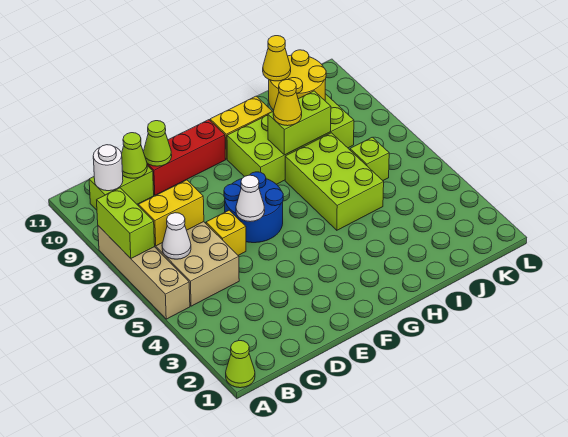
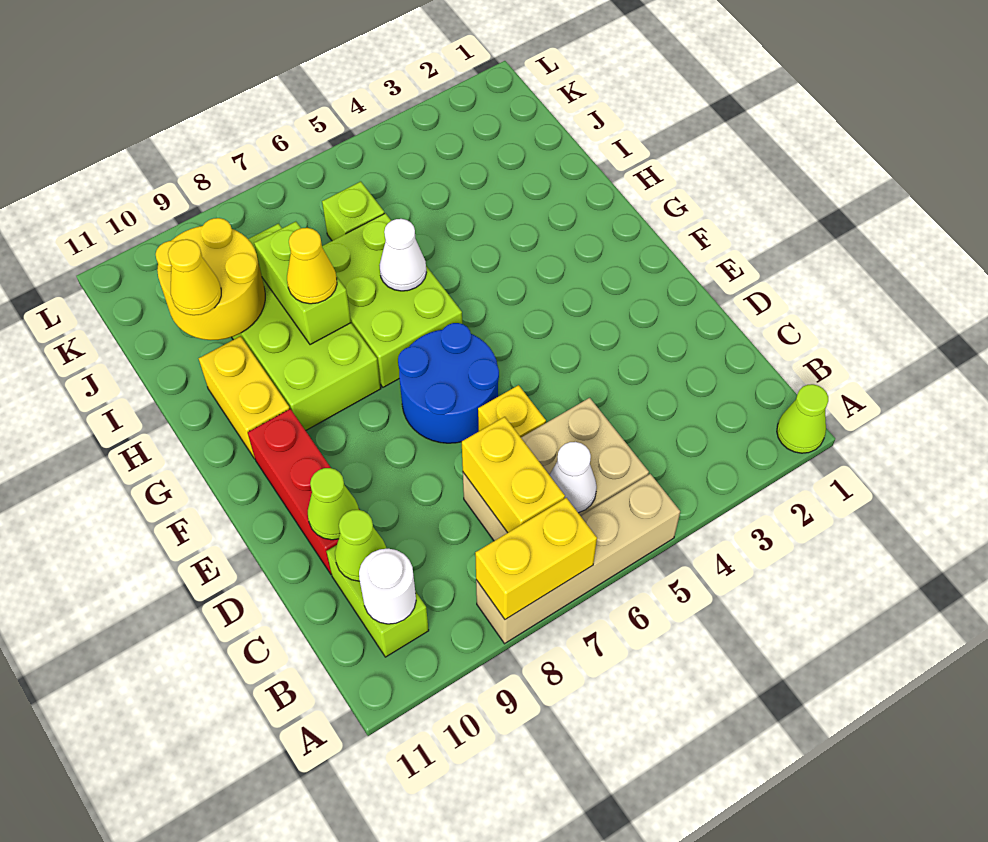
lime brick A7:A8 level 2 -> yellow brick A7:A8 level 2
white cone E6 level 2 -> white cone H6 level 2
lime brick H5:I7 level 1 -> lime brick G6:I7 level 1

